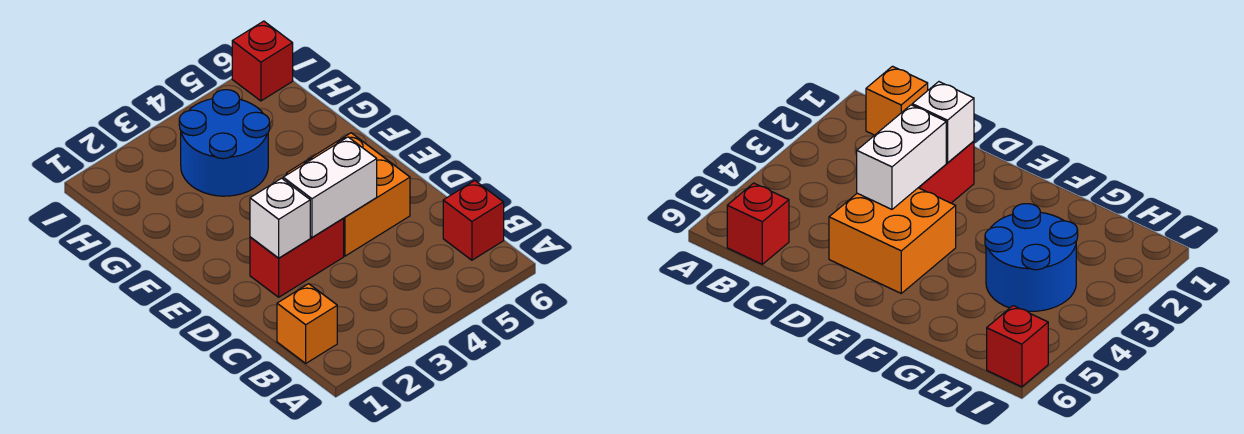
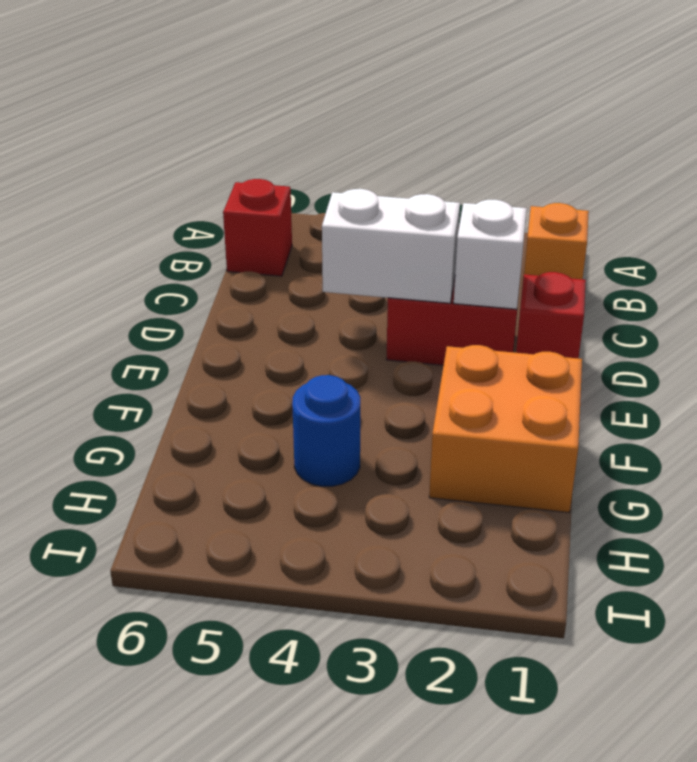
orange brick D4:E5 level 1 -> orange brick F1:G2 level 1
blue round brick G3:H4 level 1 -> blue round brick G4 level 1
red brick I6 level 1 -> red brick D1 level 1

